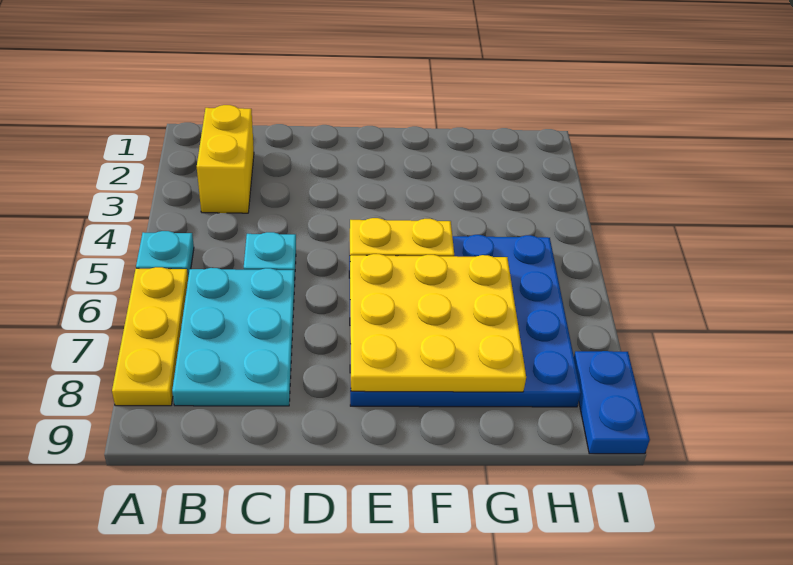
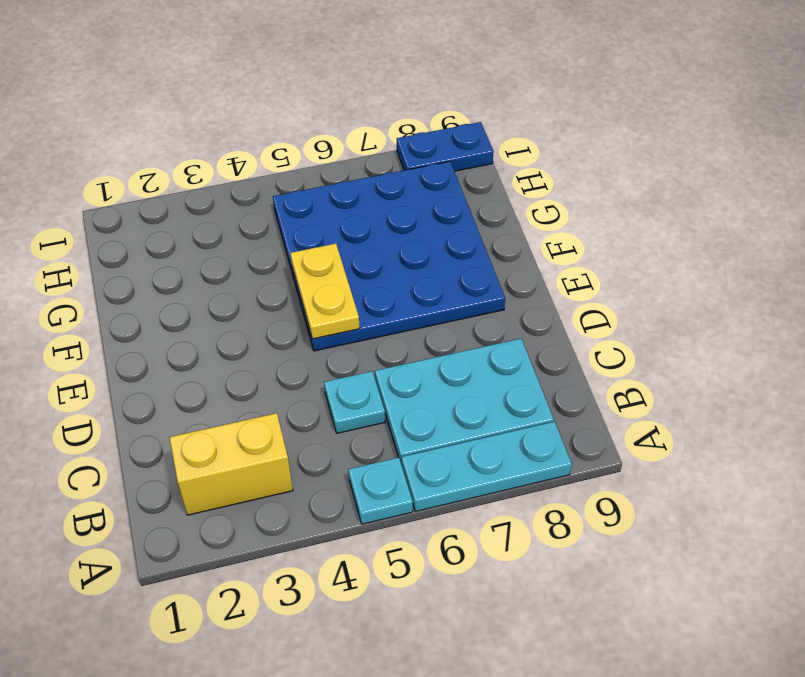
yellow plate A6:A8 level 1 -> cyan plate A6:A8 level 1
yellow plate E6:G8 level 2 -> none

